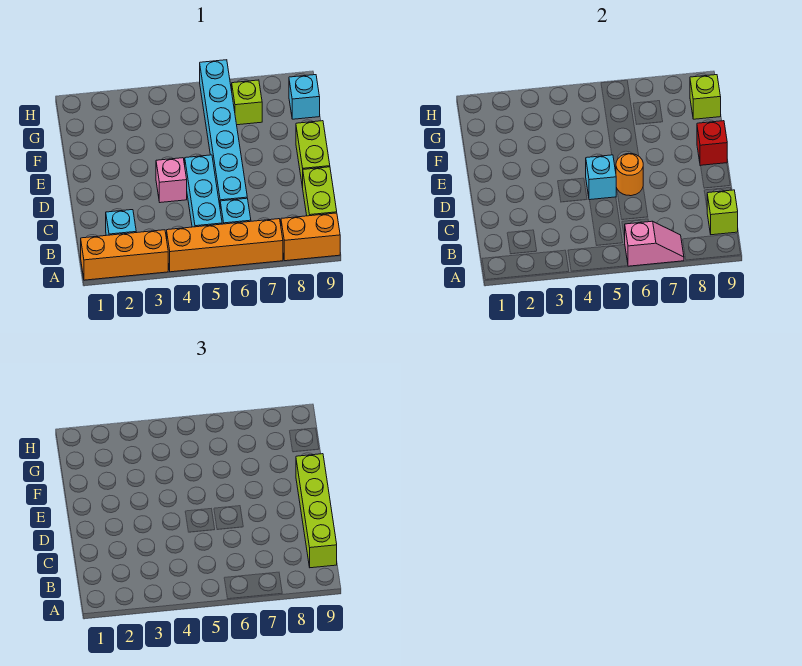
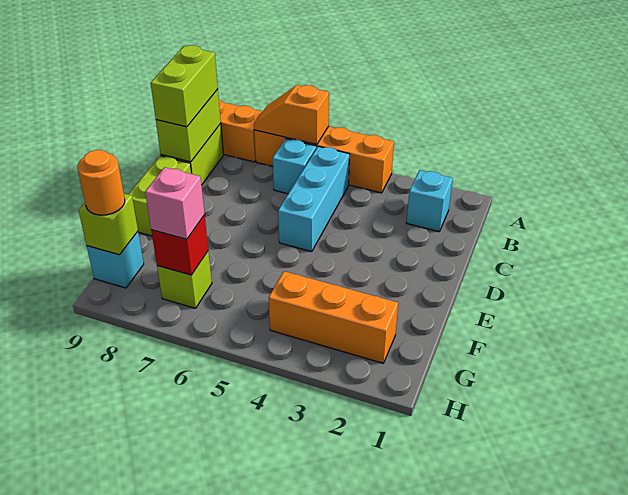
orange brick A1:A3 level 1 -> orange brick G2:G4 level 1
pink slope A6:A7 level 2 top 6 -> orange slope A6:A7 level 2 top 6
lime brick B9 level 2 -> lime brick B9:C9 level 2
lime brick B9:E9 level 3 -> lime brick B9:C9 level 3
cyan brick C6:H6 level 1 -> none
pink brick D4 level 1 -> pink brick G7 level 3
cyan brick D5 level 2 -> none
orange round brick D6 level 2 -> orange round brick G9 level 3
red brick E9 level 2 -> red brick G7 level 2

